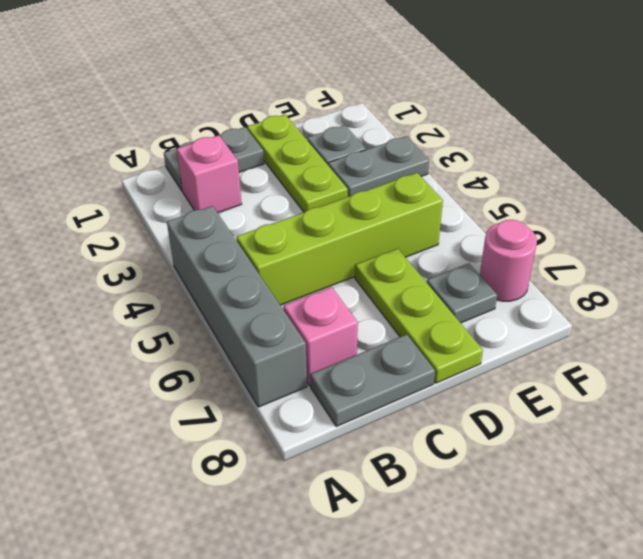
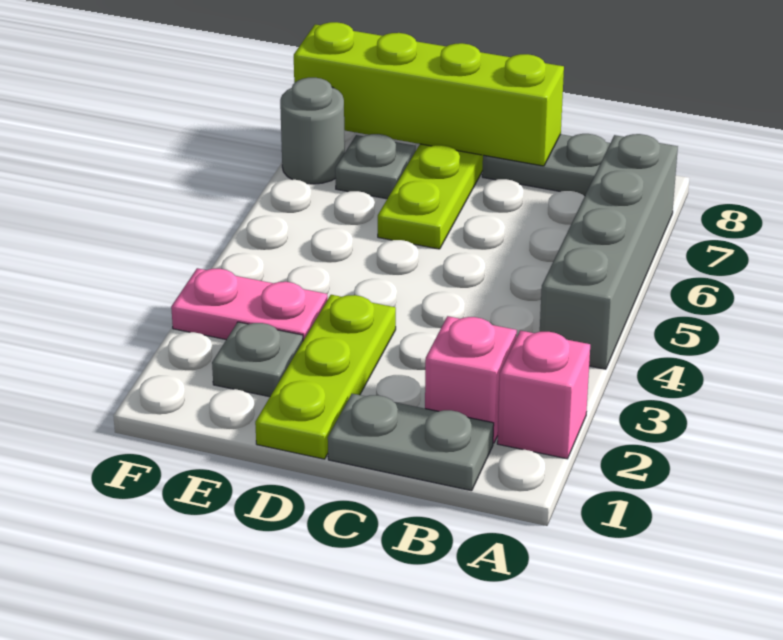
lime brick B5:E5 level 1 -> lime brick C8:F8 level 2
pink brick B7 level 1 -> pink brick A2 level 1
grey plate E3:F3 level 1 -> pink plate E3:F3 level 1
pink round brick F7 level 1 -> grey round brick F7 level 1

